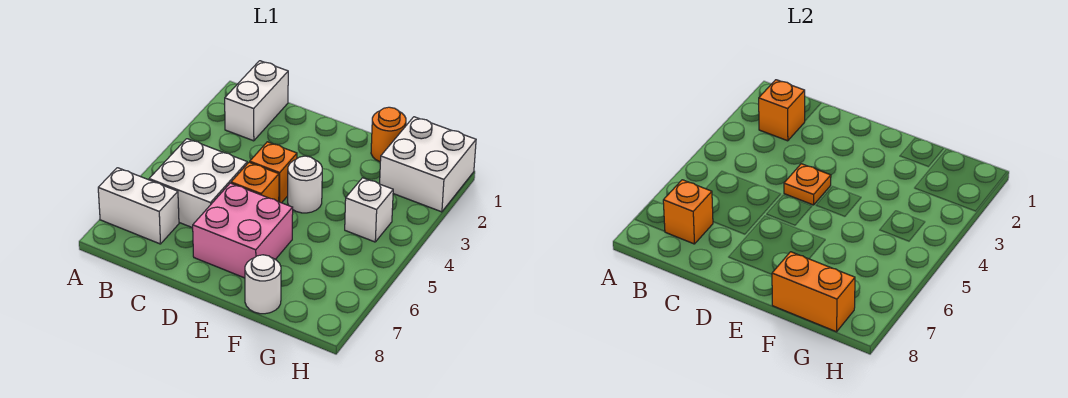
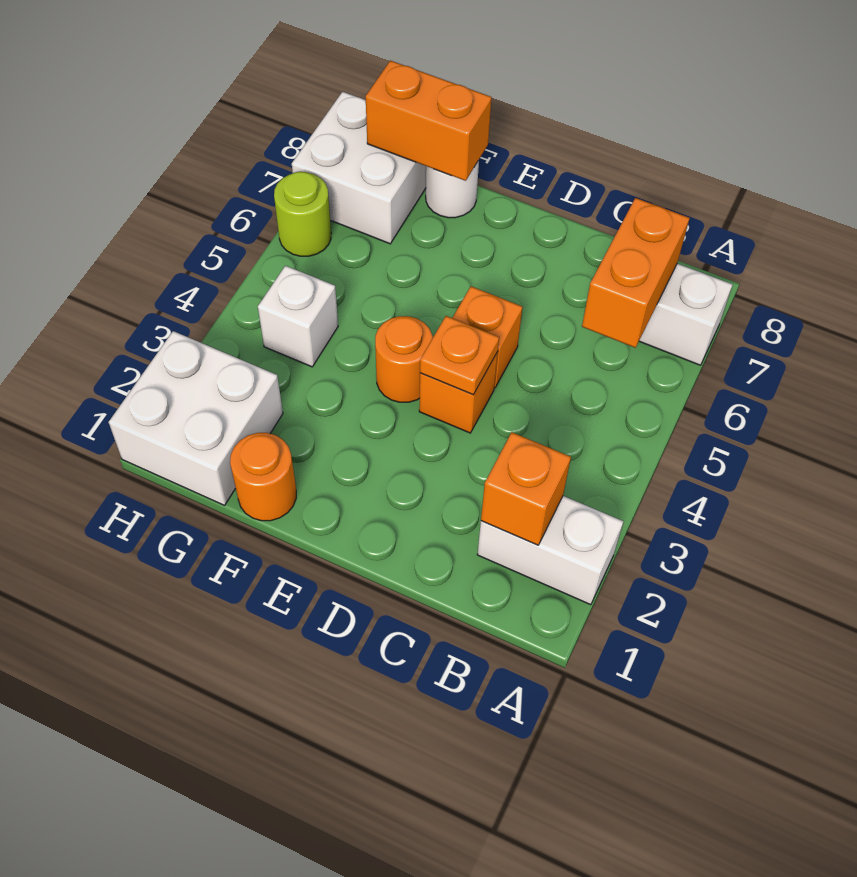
white brick B1:B2 level 1 -> white brick A2:B2 level 1
white brick B5:C6 level 1 -> white brick G7:H8 level 1
orange brick B7 level 2 -> orange brick B6:B7 level 2
pink brick D6:E7 level 1 -> none
white round brick E4 level 1 -> orange round brick E4 level 1
none -> lime round brick H6 level 1

